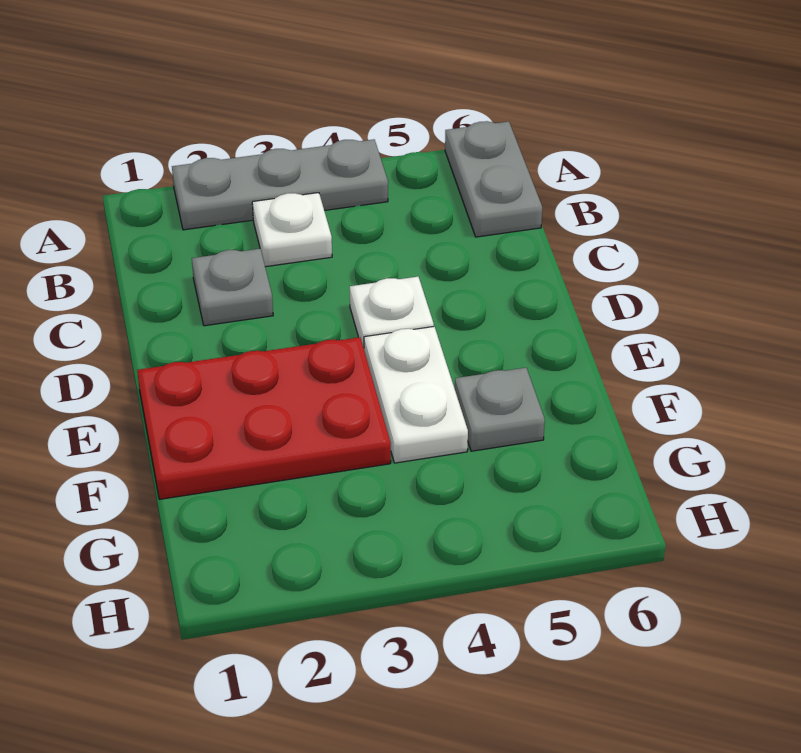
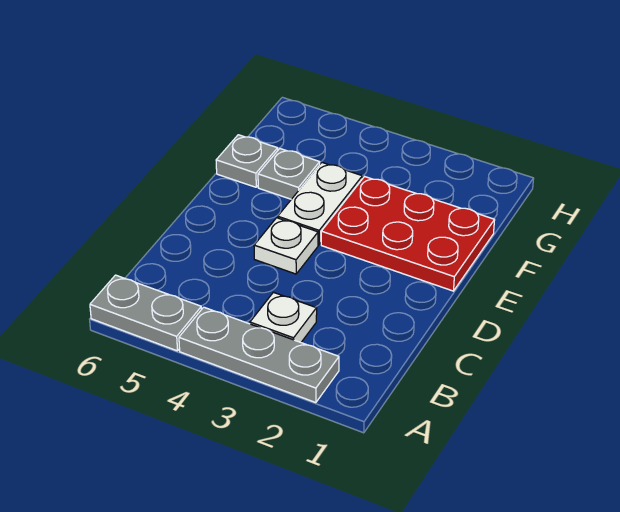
grey plate A6:B6 level 1 -> grey plate A5:A6 level 1
grey plate C2 level 1 -> grey plate F6 level 1

